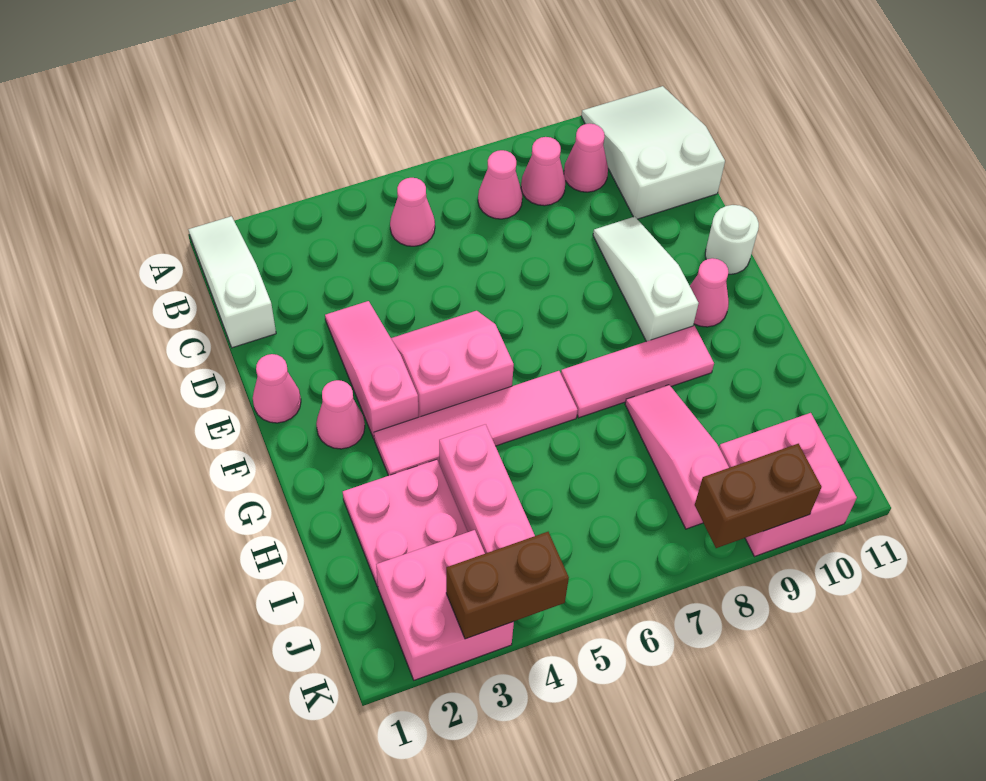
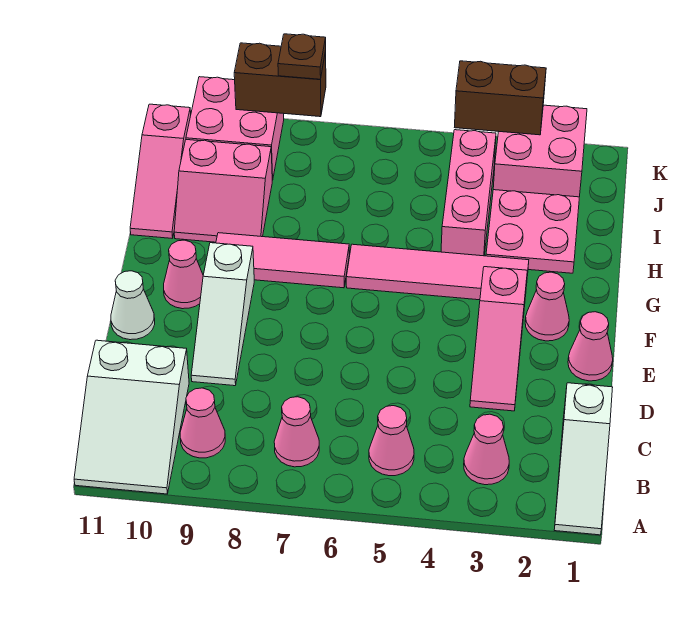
pink cone B8 level 1 -> pink cone B3 level 1
pink slope E4:F5 level 1 top F -> pink slope H9:I10 level 1 top I
white round brick E11 level 1 -> white cone E11 level 1
pink slope H8:J8 level 1 top J -> pink slope H11:J11 level 1 top J
none -> brown plate K8 level 3

